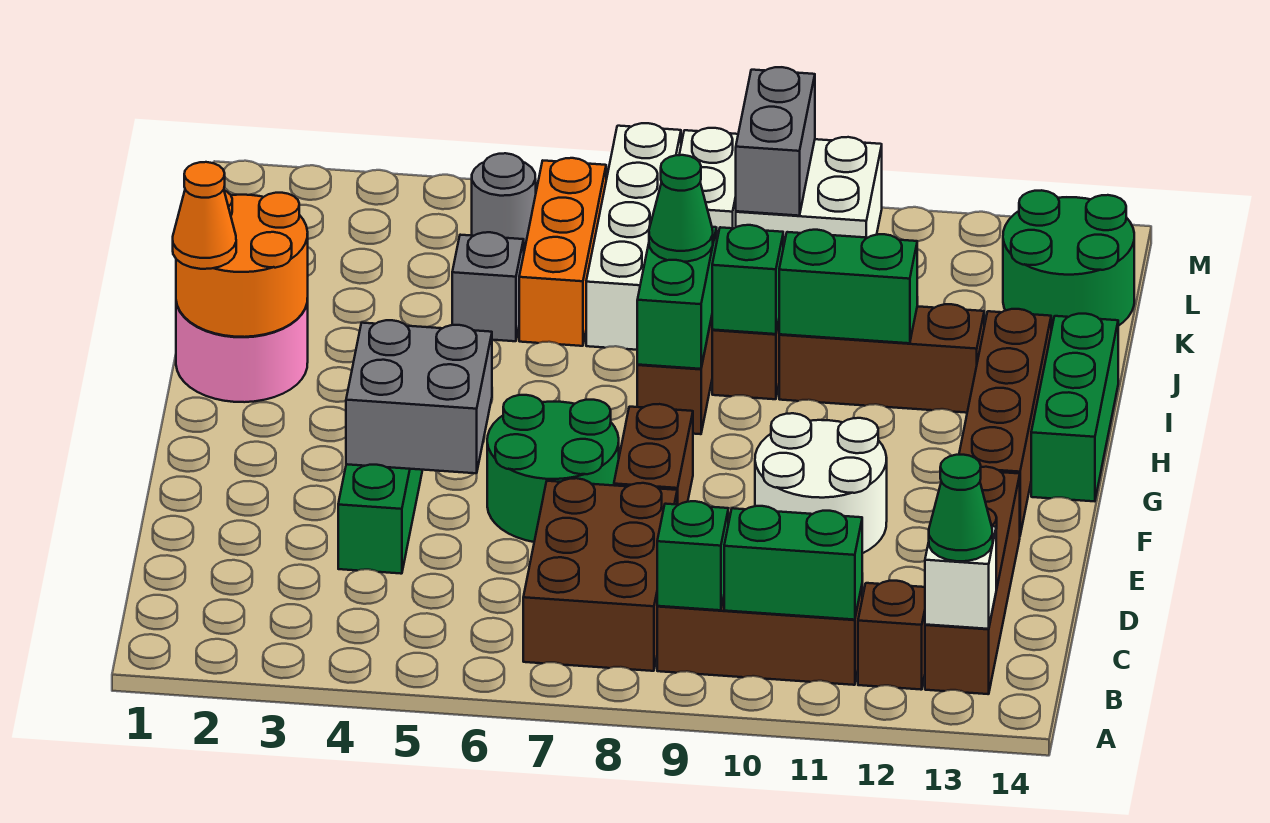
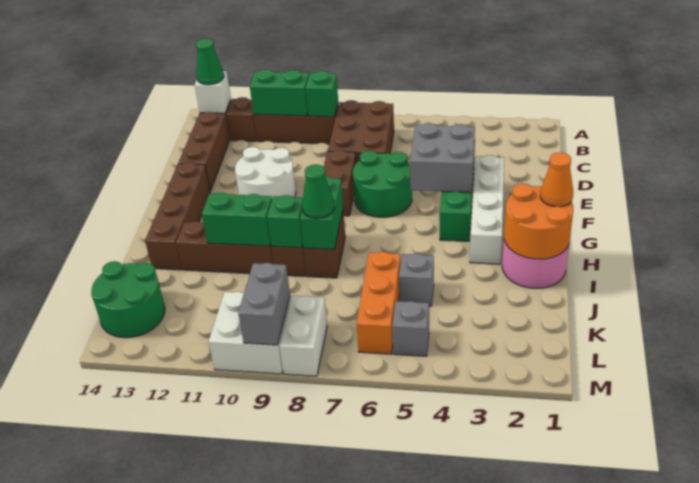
green brick G14:I14 level 1 -> none
white brick J7:M7 level 1 -> white brick E3:H3 level 1
grey round brick L5 level 1 -> grey brick L5 level 1

